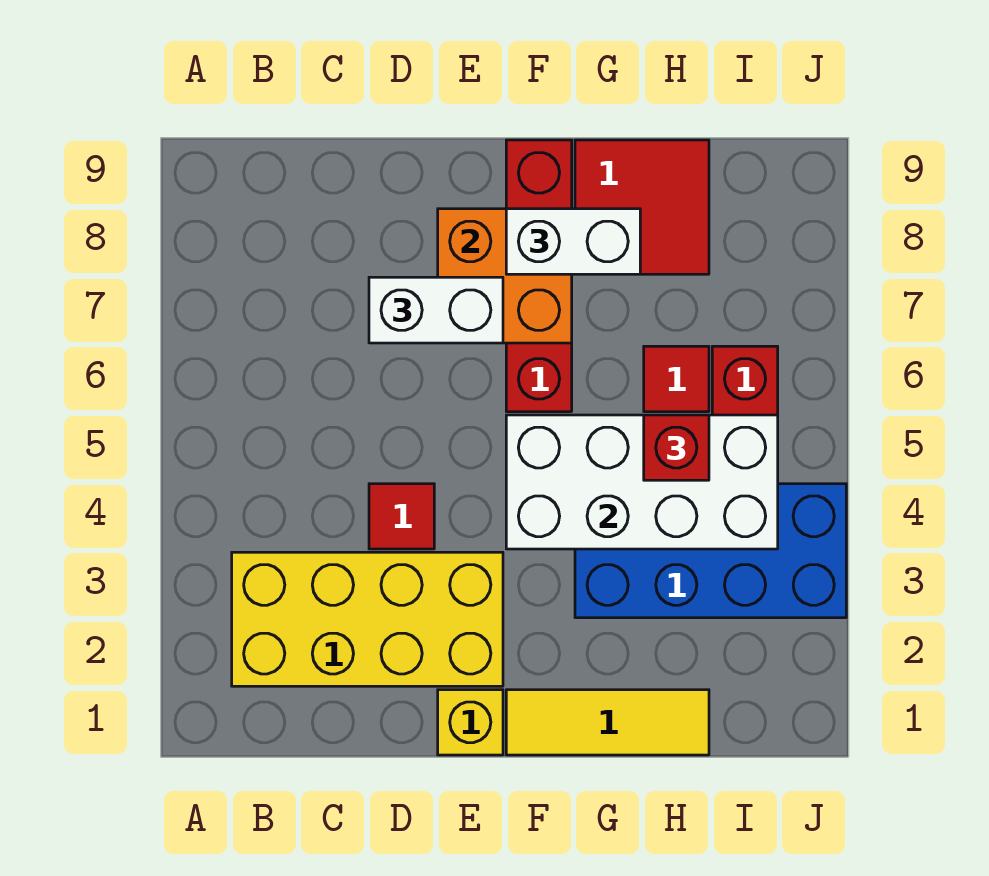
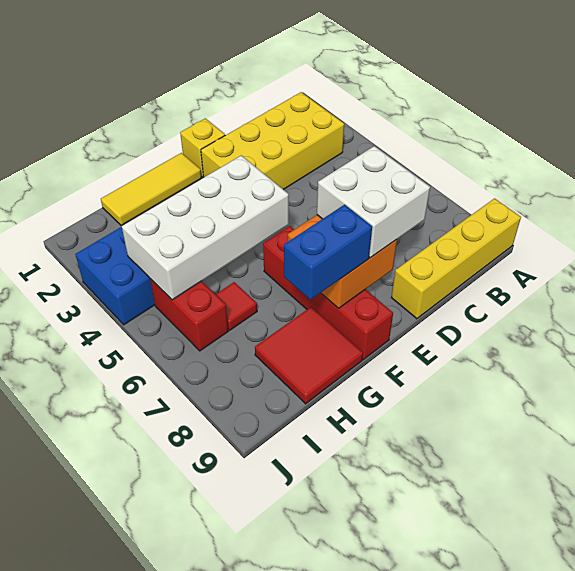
none -> yellow brick A9:D9 level 1
red tile D4 level 1 -> none
white brick D7:E7 level 3 -> white brick D7:E8 level 3
white brick F8:G8 level 3 -> blue brick F8:G8 level 3
red brick H5 level 3 -> none

